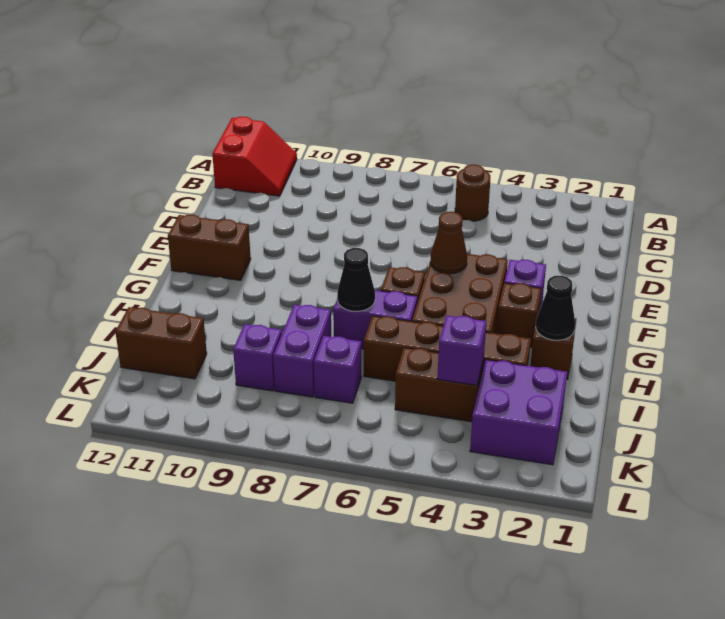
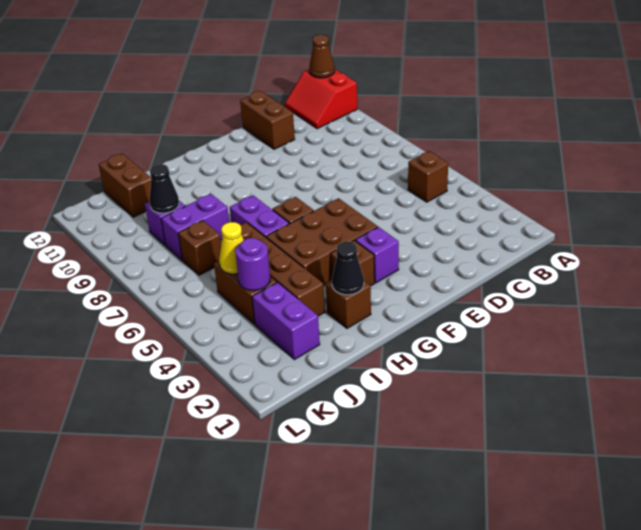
red slope A11:B12 level 1 top 12 -> red slope A11:B12 level 1 top A
brown round brick B5 level 1 -> brown brick B5 level 1
brown cone F5 level 2 -> brown cone A12 level 2
brown brick F11:F12 level 1 -> brown brick D11:D12 level 1
black cone H7 level 2 -> black cone J9 level 2
purple brick J2:K3 level 1 -> purple brick J2:J3 level 1
purple brick J4 level 2 -> purple round brick J4 level 2
none -> yellow cone J5 level 2
purple brick J7 level 1 -> brown brick J7 level 1

